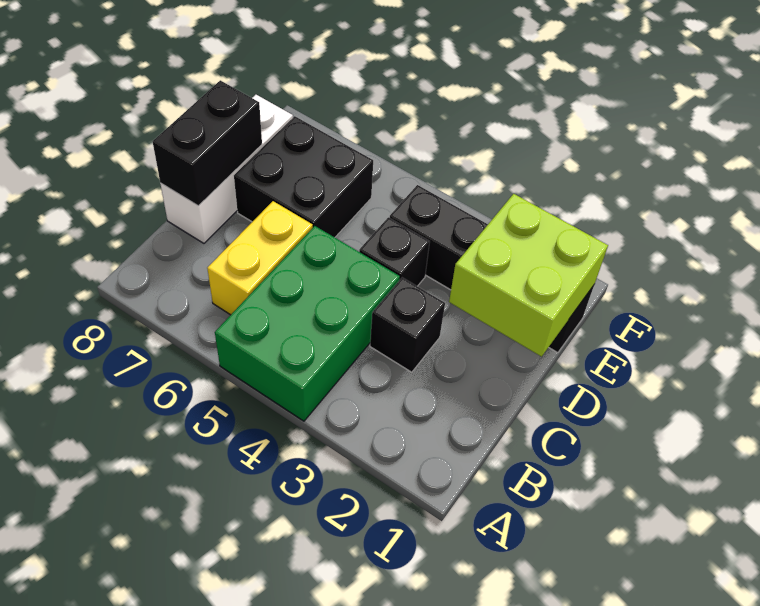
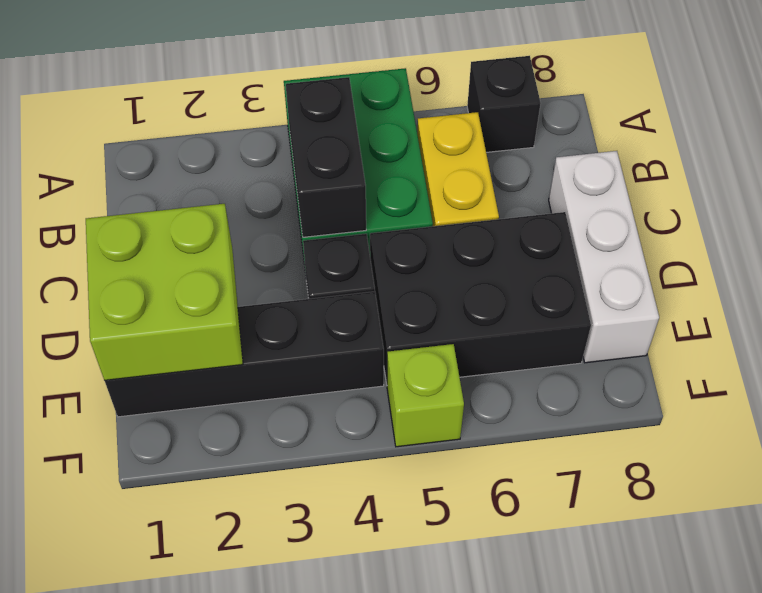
black brick C3 level 1 -> black brick A7 level 1
black brick C8:D8 level 2 -> black brick B4:C4 level 2
black brick D6:E7 level 1 -> black brick D5:E7 level 1
none -> lime brick F5 level 1

